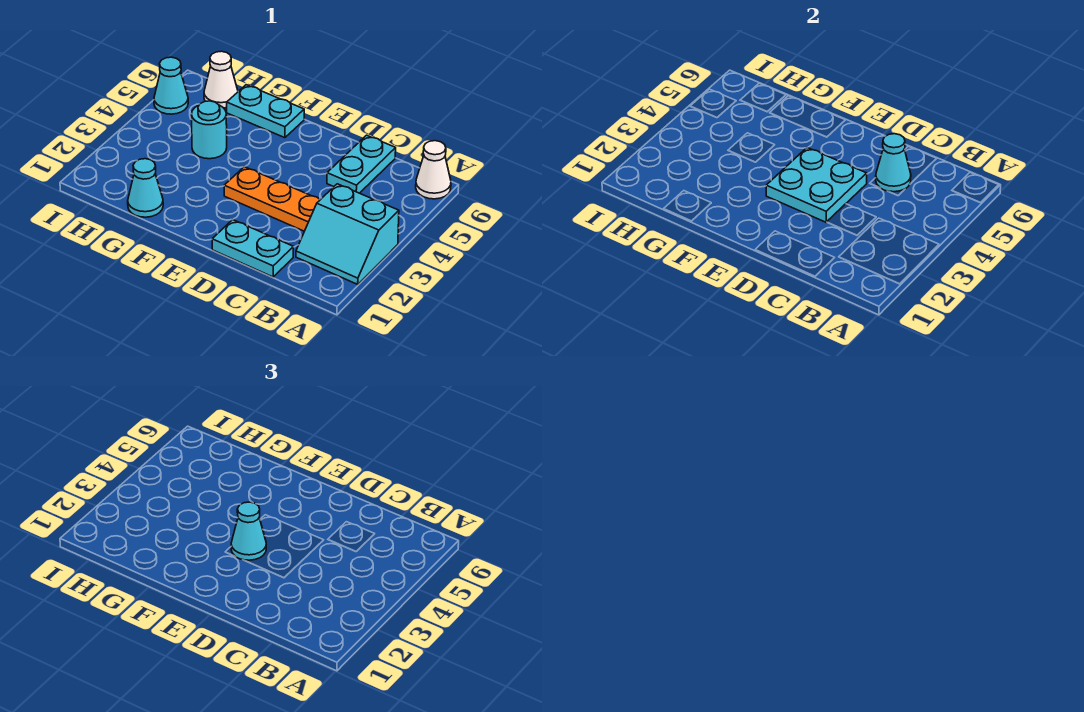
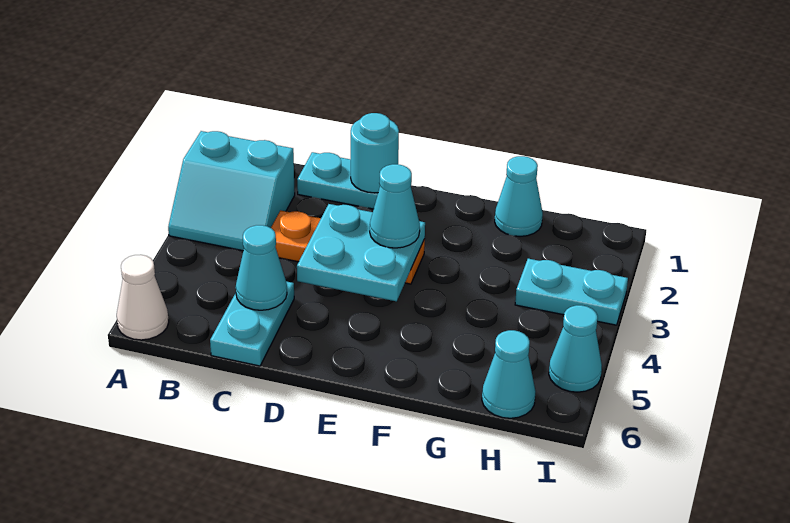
cyan slope A2:B3 level 1 top 3 -> cyan slope A2:B3 level 1 top 2
cyan plate F6:G6 level 1 -> cyan plate H3:I3 level 1
cyan round brick G4 level 1 -> cyan round brick D1 level 2
white cone H6 level 1 -> cyan cone H6 level 1

